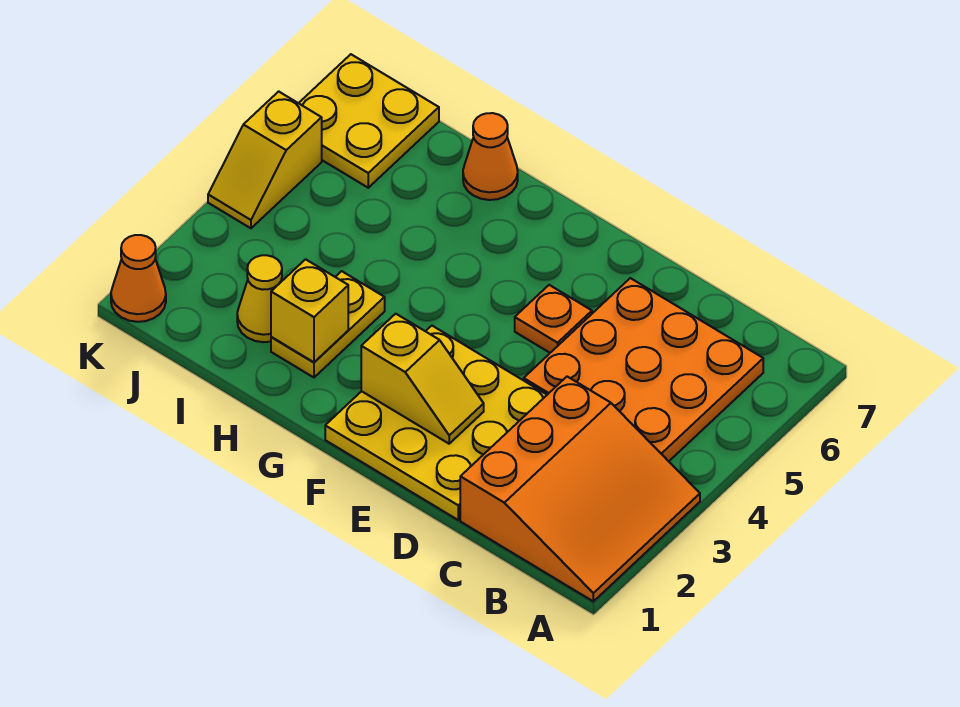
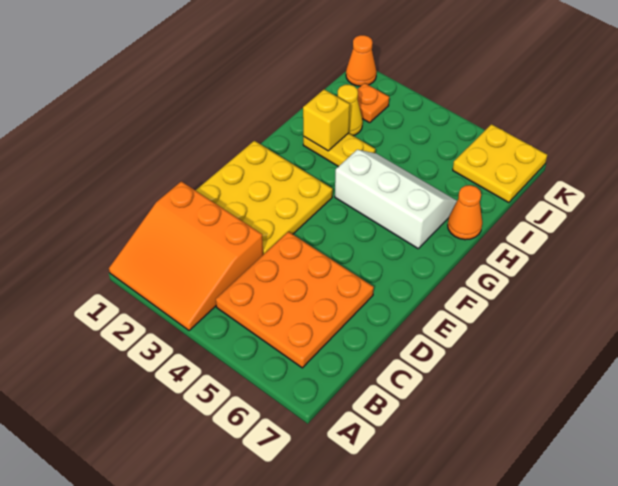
yellow slope E2:F2 level 2 top F -> none
orange plate E5 level 1 -> orange plate J2 level 1
none -> white slope G4:H6 level 1 top G
yellow slope K4:K5 level 1 top 5 -> none

